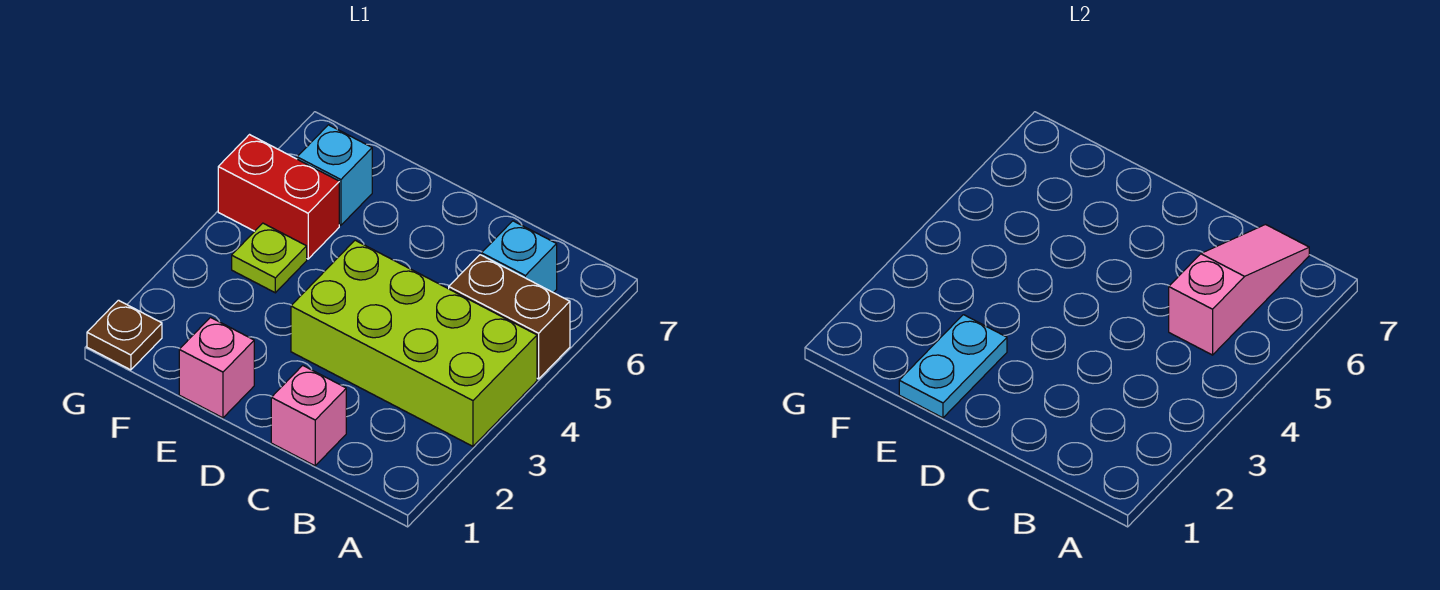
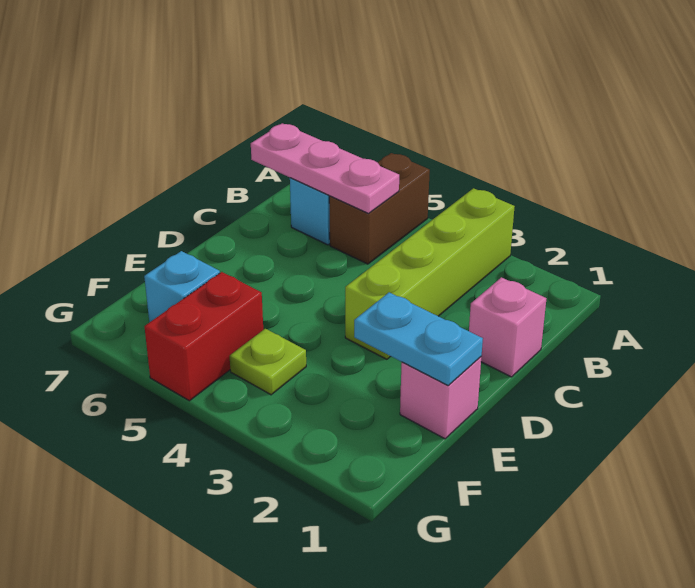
lime brick A3:D4 level 1 -> lime brick A3:D3 level 1
pink slope B5:B7 level 2 top 5 -> pink plate B5:B7 level 2
brown plate G1 level 1 -> none

